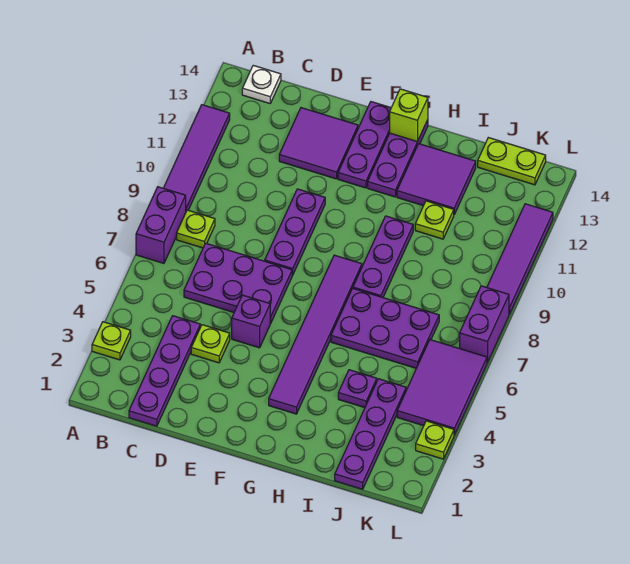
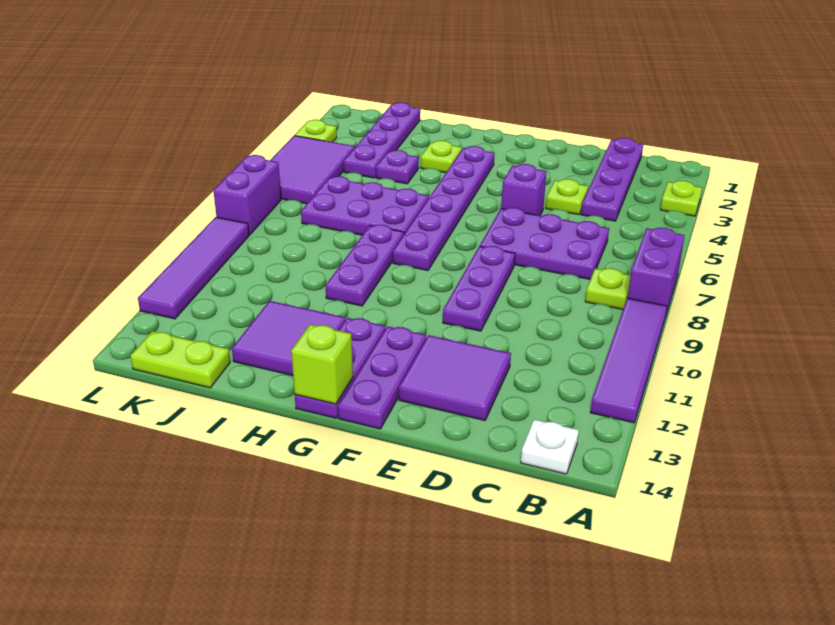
purple tile G3:G8 level 1 -> purple plate G3:G8 level 1
lime plate I11 level 1 -> lime plate H3 level 1

